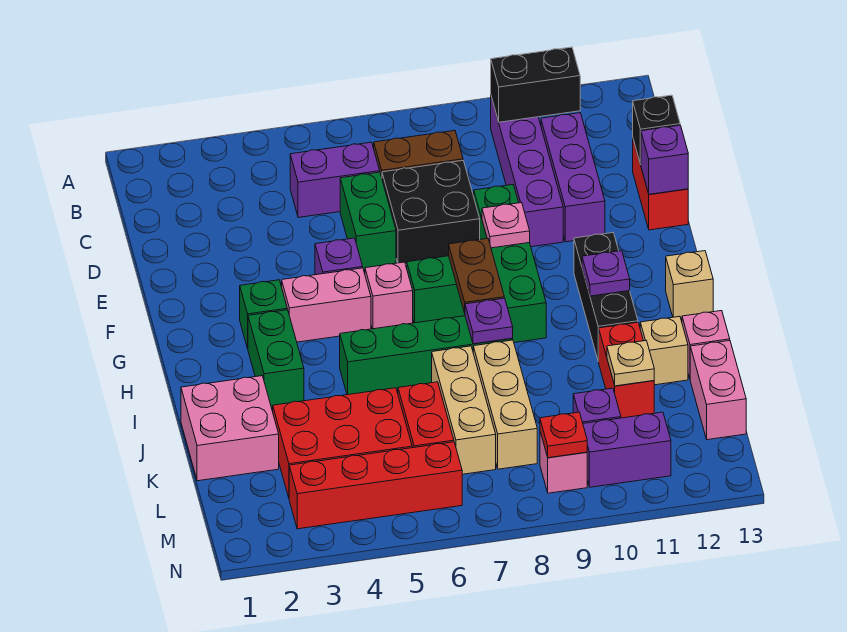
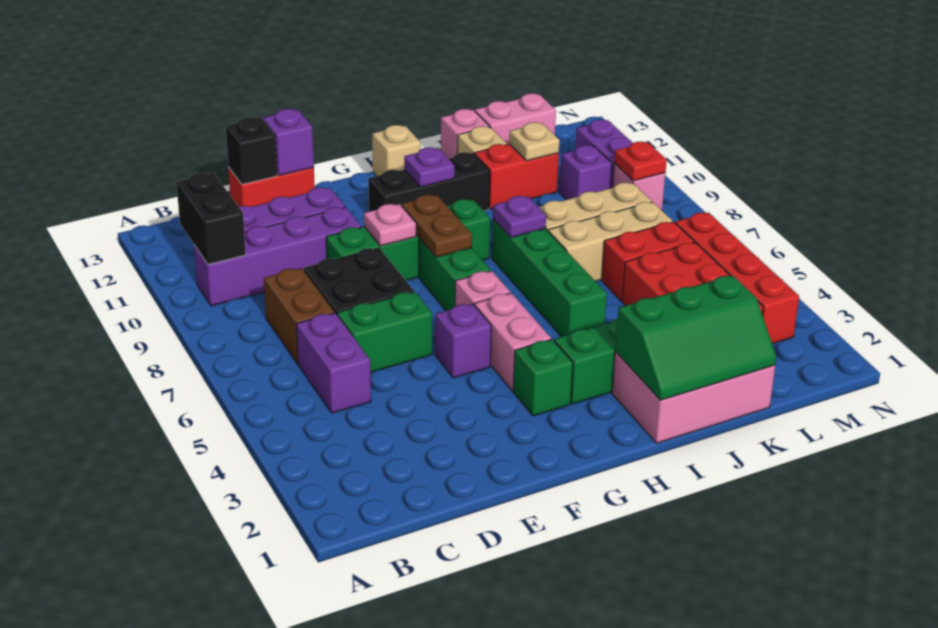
brown plate G8:H8 level 2 -> brown plate G8:G9 level 2
none -> green slope I1:K2 level 2 top 2
pink brick J1:K2 level 1 -> pink brick I1:K2 level 1

